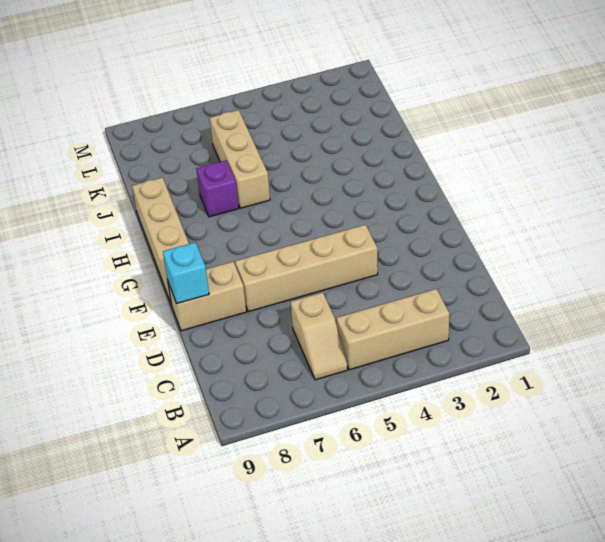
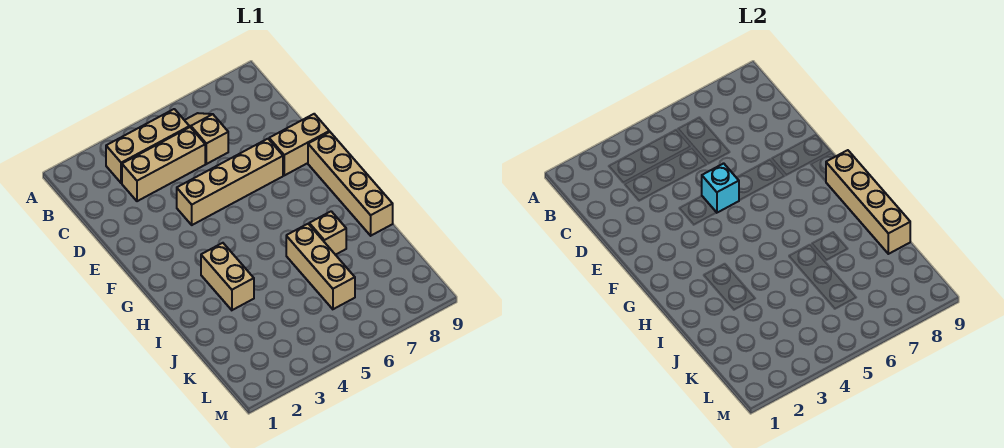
none -> tan brick C3:C5 level 1
cyan brick E9 level 2 -> cyan brick E5 level 2
none -> tan brick G9:J9 level 2
none -> tan brick H3:I3 level 1
purple brick I7 level 1 -> tan brick I7 level 1

